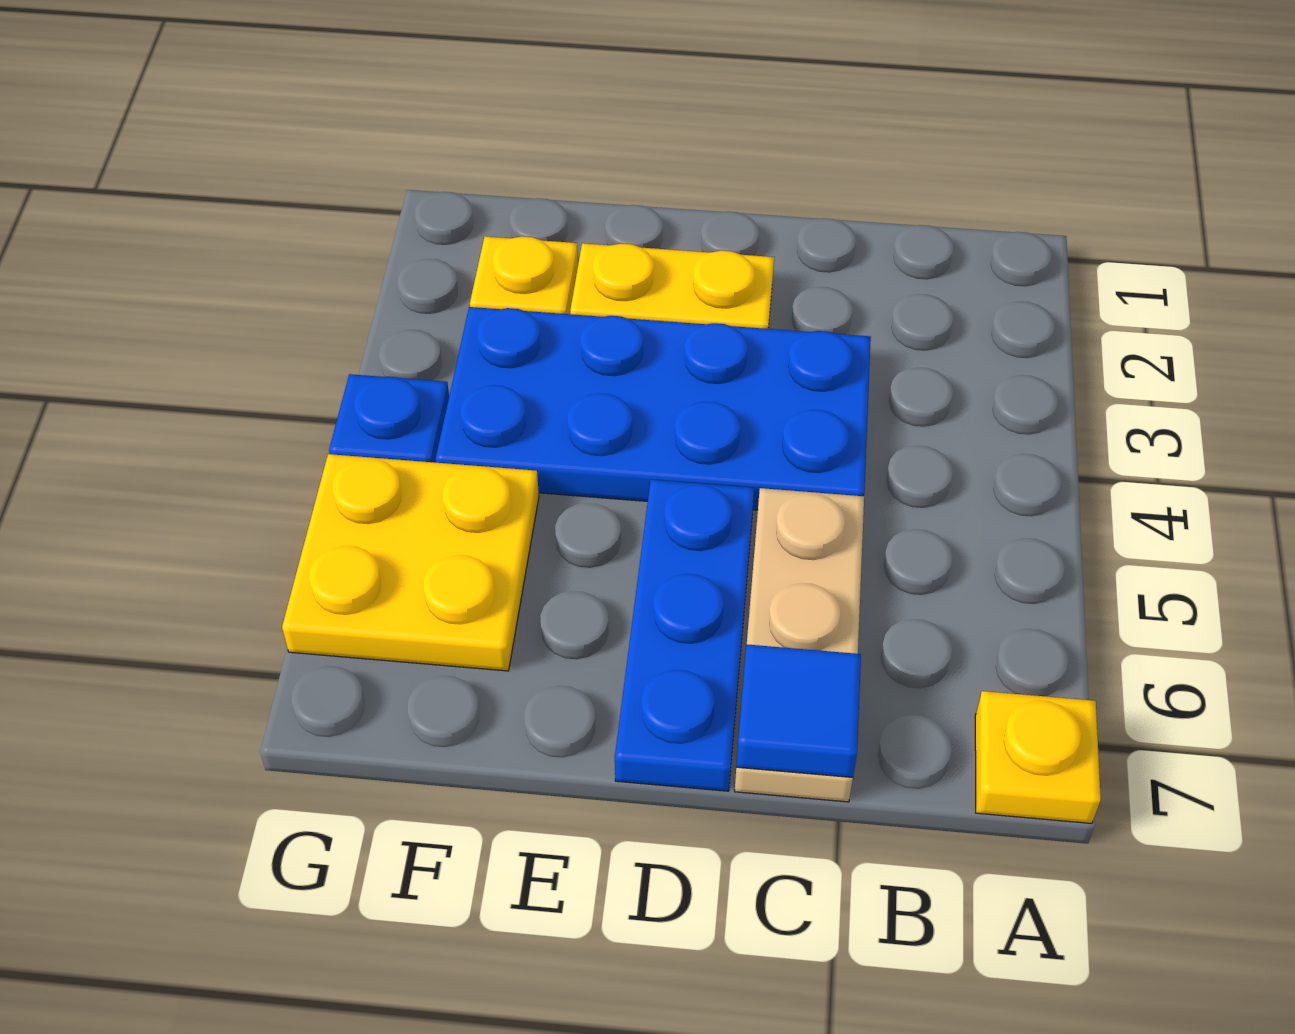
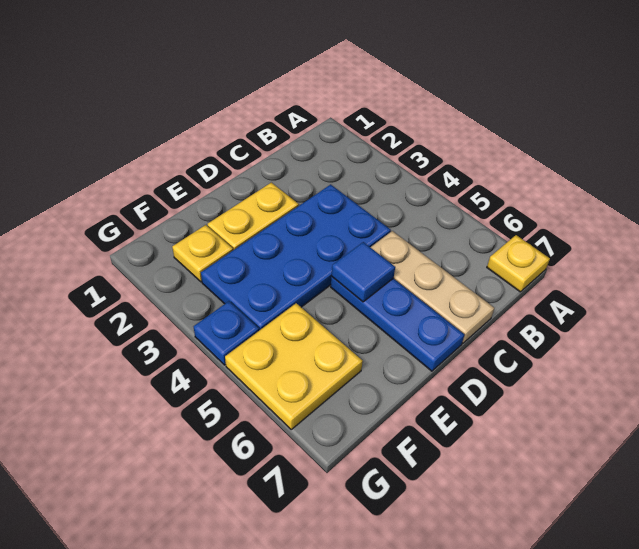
blue tile C7 level 2 -> blue tile D5 level 2

